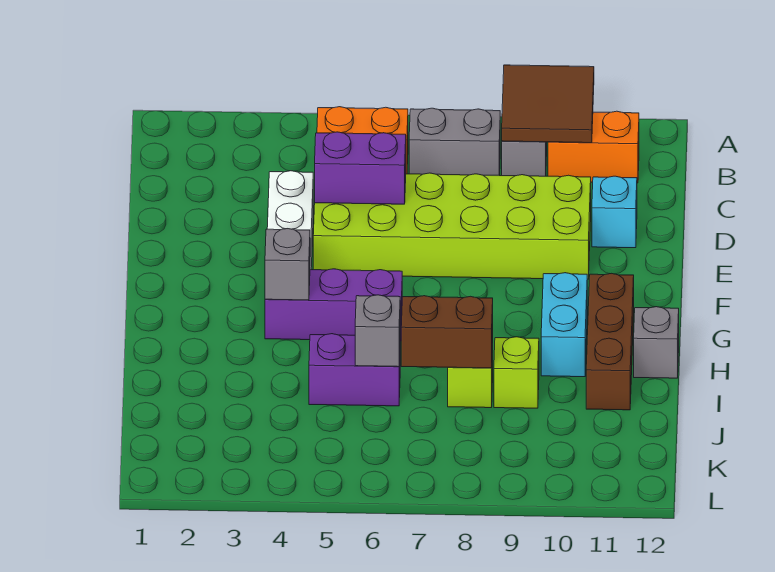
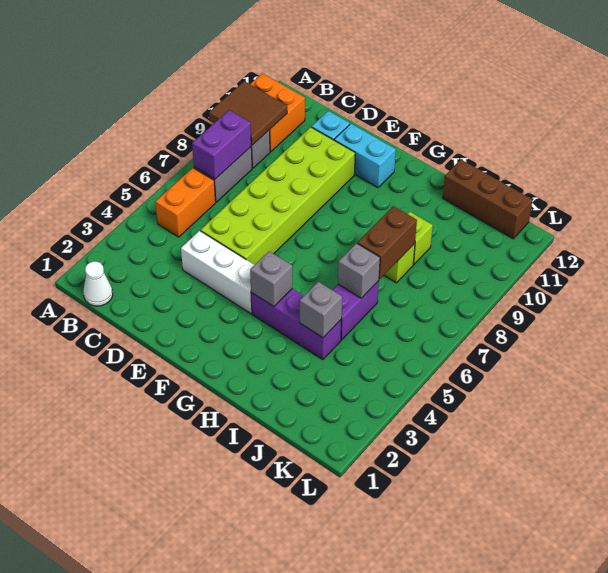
none -> white cone B1 level 1
orange brick B10:B11 level 1 -> orange brick A10:B11 level 1
purple brick D5:D6 level 2 -> purple brick B7:B8 level 2
purple brick G4:G6 level 1 -> purple brick G4:I4 level 1
cyan brick G10:H10 level 1 -> cyan brick E11:F11 level 1
brown brick G11:I11 level 1 -> brown brick I12:K12 level 1
grey brick H12 level 1 -> grey brick I4 level 2

